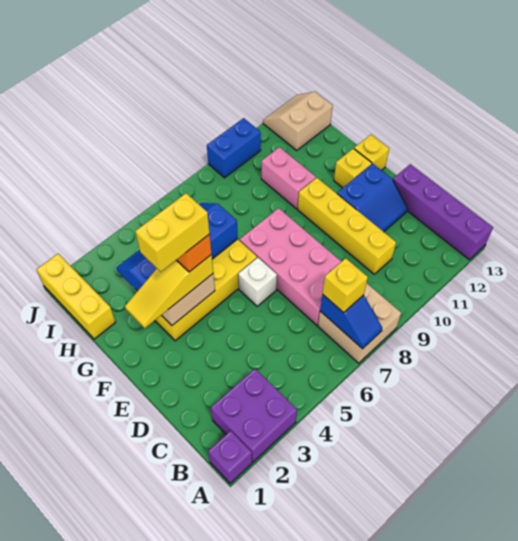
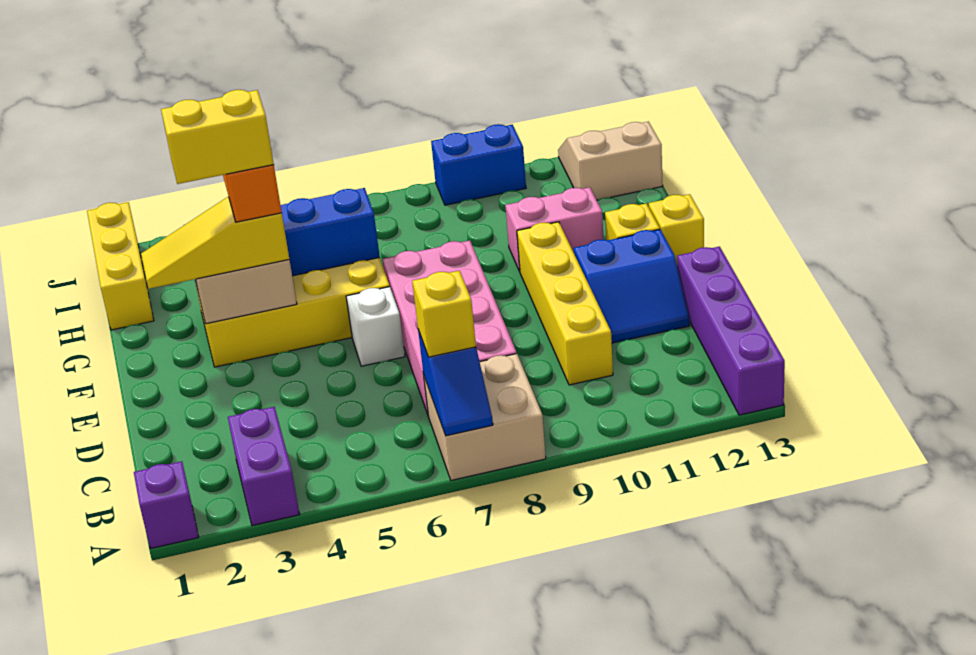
purple brick A2:B3 level 1 -> purple brick A3:B3 level 1
pink brick G10:H10 level 1 -> pink brick G10:G11 level 1

